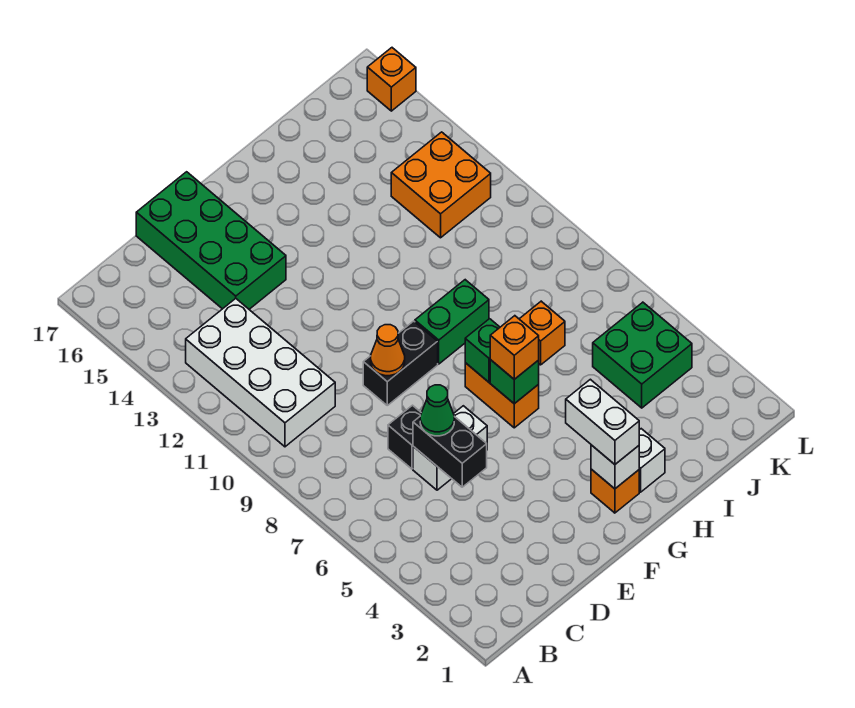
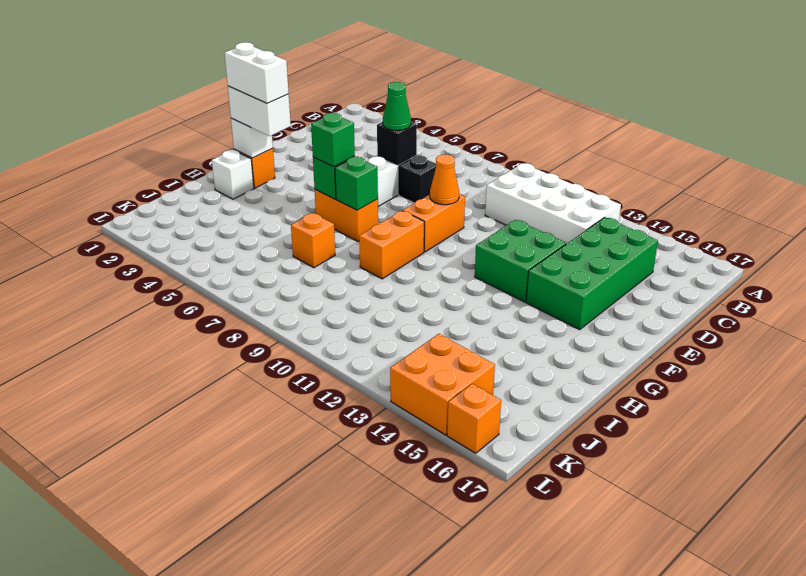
black brick D5:D6 level 2 -> black brick D6 level 2
green brick D14:E17 level 1 -> green brick C14:F15 level 1
black brick E9:F9 level 1 -> orange brick E9:F9 level 1
none -> white brick G2:G3 level 4
orange brick G6 level 3 -> green brick G6 level 3
green brick G9:H9 level 1 -> orange brick G9:H9 level 1
green brick J4:K5 level 1 -> green brick E12:F13 level 1
orange brick J12:K13 level 1 -> orange brick K14:L15 level 1

